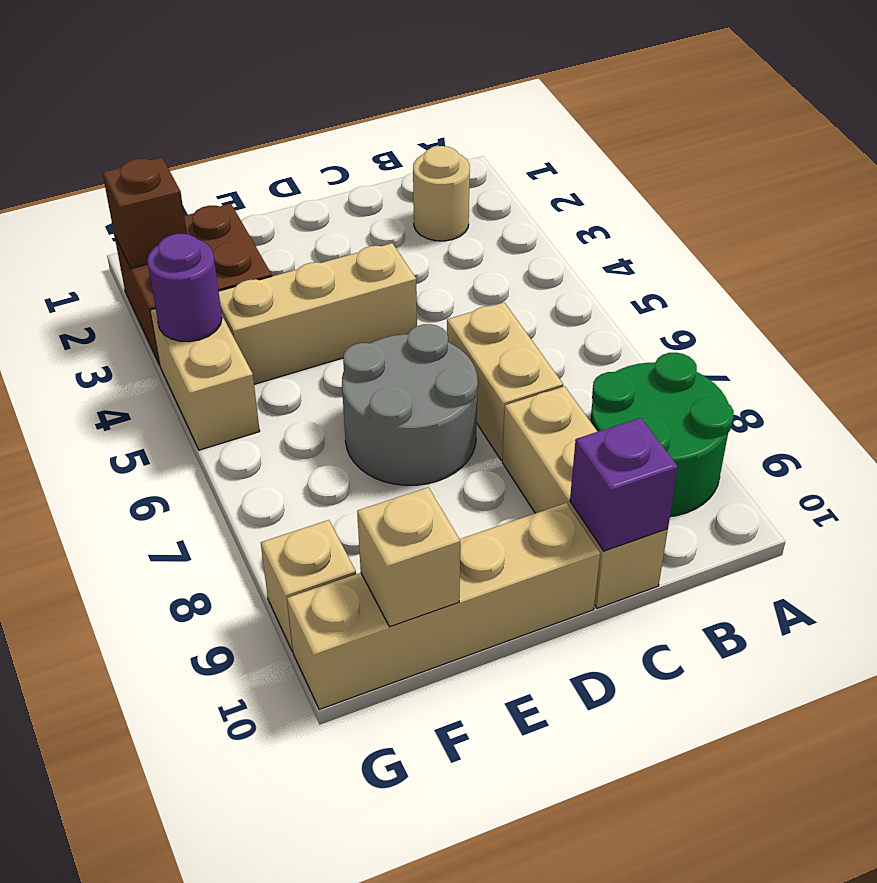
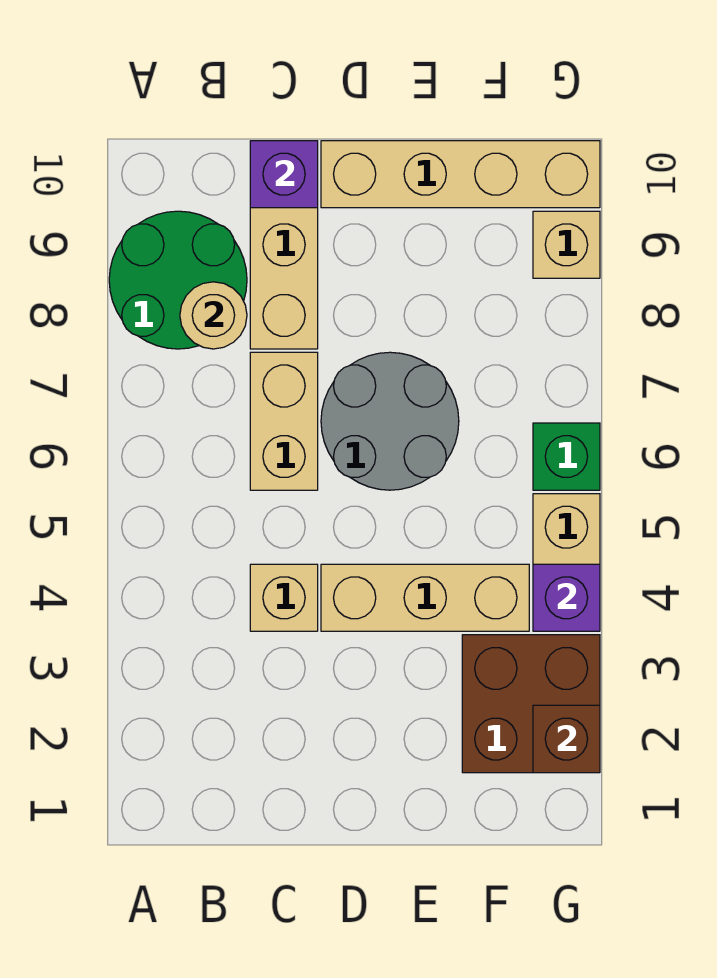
tan round brick B2 level 1 -> tan round brick B8 level 2
tan brick F10 level 2 -> tan brick C4 level 1
purple round brick G4 level 2 -> purple brick G4 level 2
none -> green brick G6 level 1

